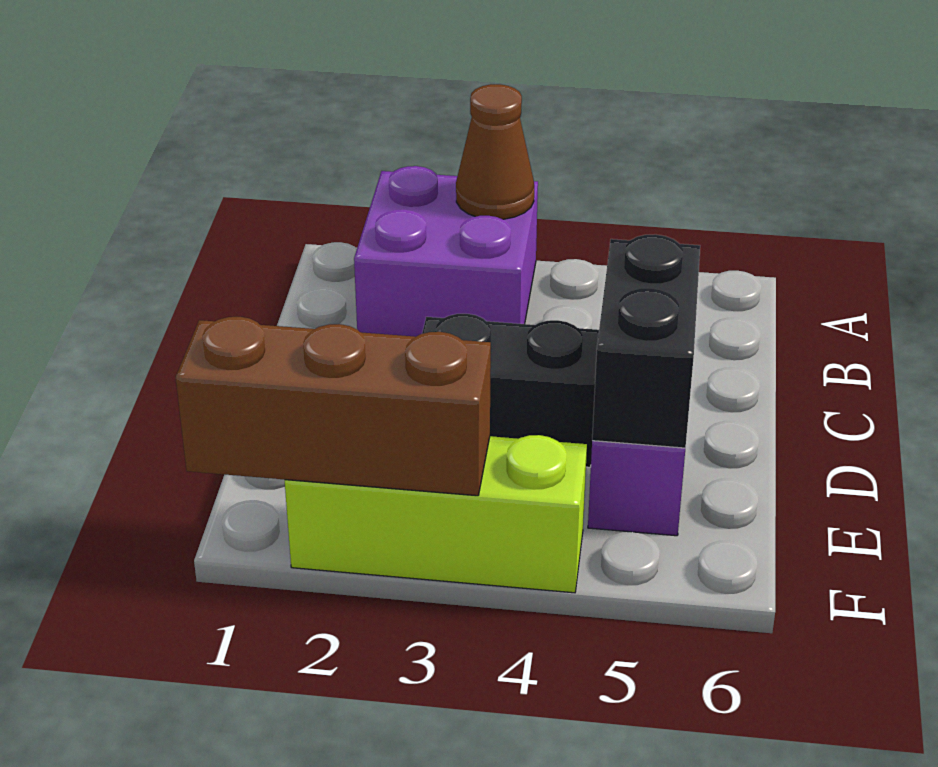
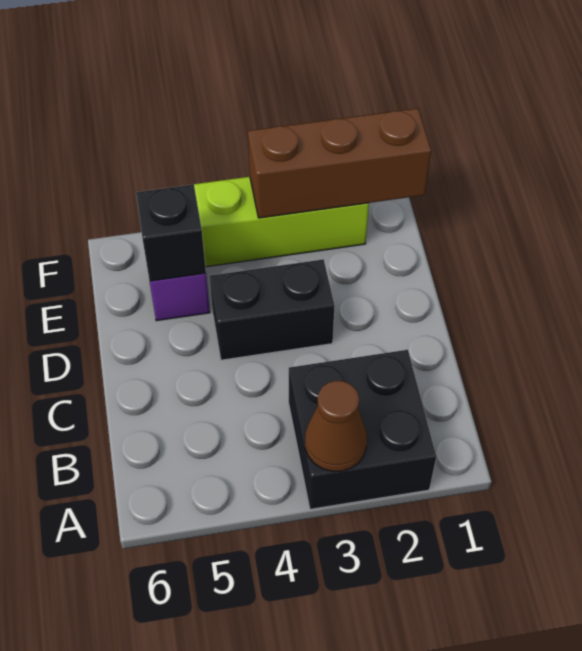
purple brick A2:B3 level 1 -> black brick A2:B3 level 1
black brick D5:E5 level 2 -> black brick E5 level 2

